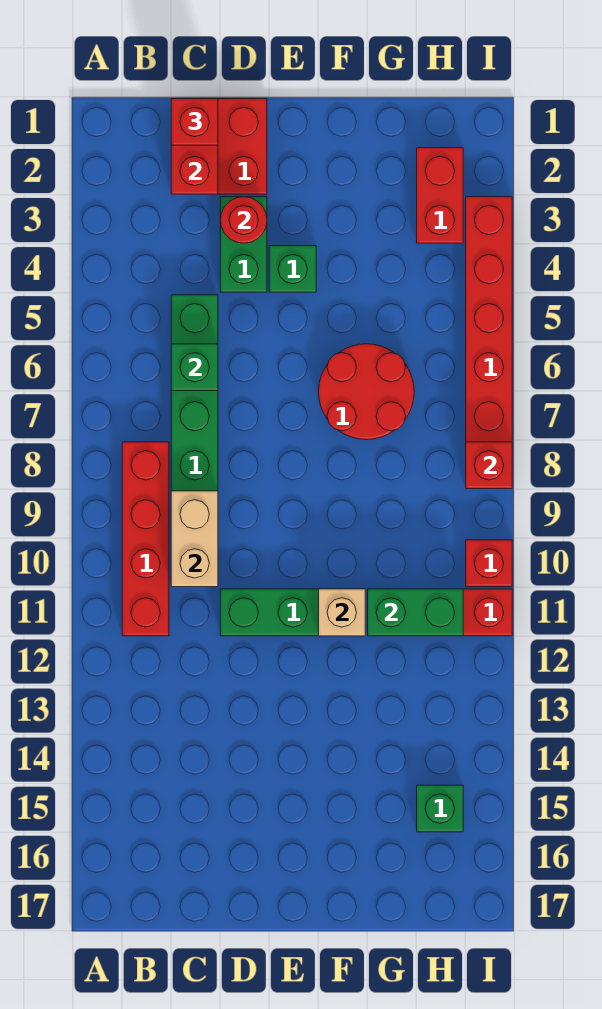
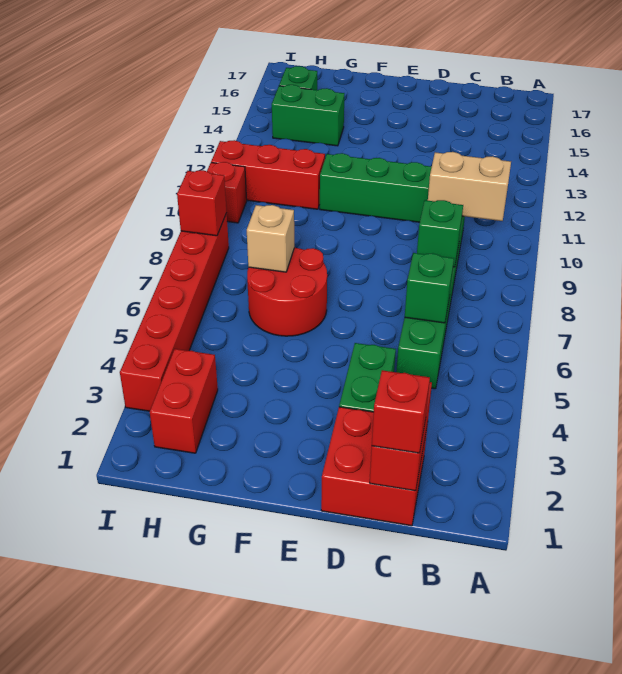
red brick B8:B11 level 1 -> none
tan brick C9:C10 level 2 -> tan brick B10:C10 level 2
red round brick D3 level 2 -> none
green brick E4 level 1 -> green brick C8 level 2
tan brick F11 level 2 -> tan brick G7 level 2
green brick G11:H11 level 2 -> green brick G14:H14 level 1

